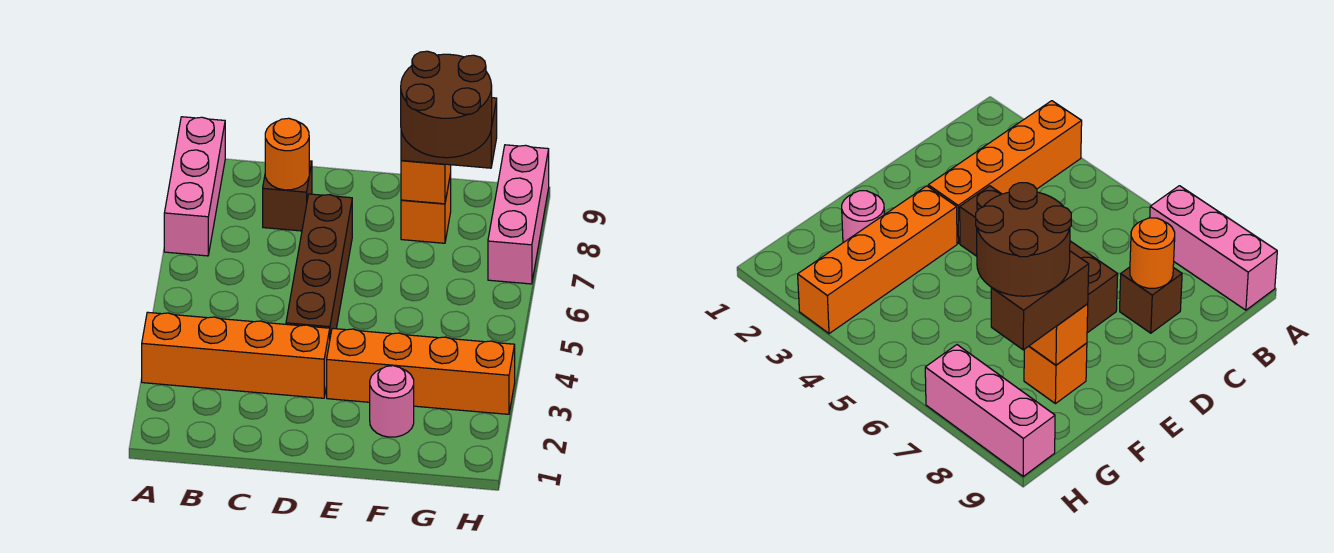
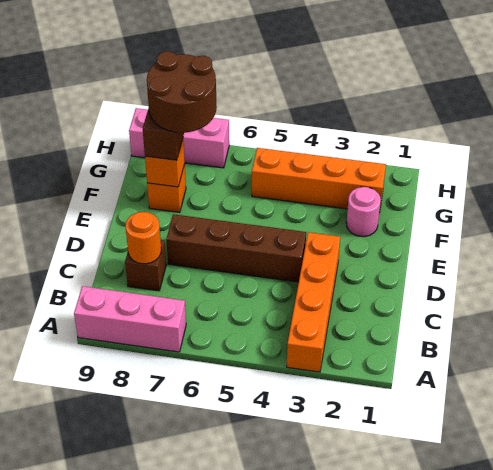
orange brick E3:H3 level 1 -> orange brick G2:G5 level 1

